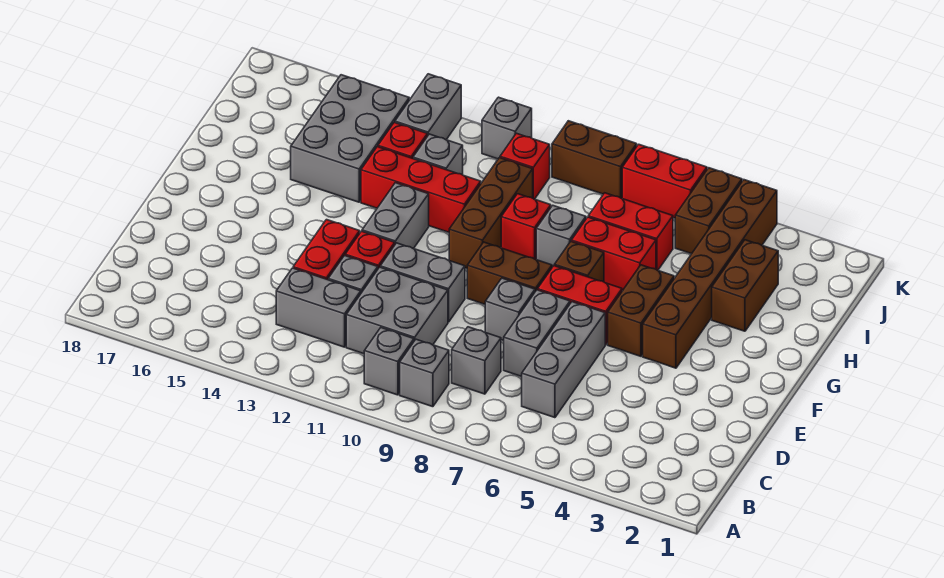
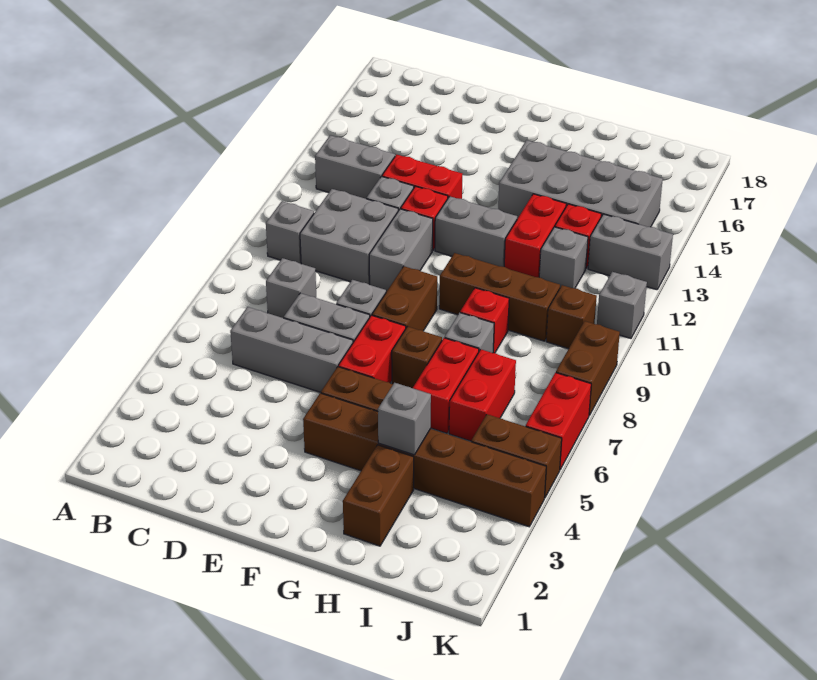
grey brick B9 level 1 -> grey brick H4 level 2
grey brick C12:C13 level 1 -> grey brick B13:C13 level 1
brown brick H3:I3 level 1 -> brown brick H2:H3 level 1
red brick H11:H13 level 1 -> red brick H12:H13 level 1
grey brick H14:J15 level 1 -> grey brick G14:J15 level 1
red brick J10 level 1 -> brown brick J10 level 1

